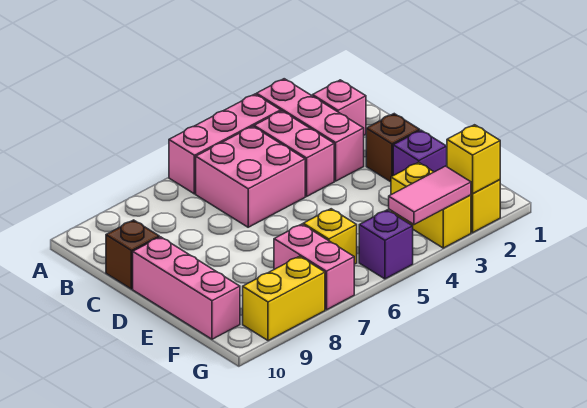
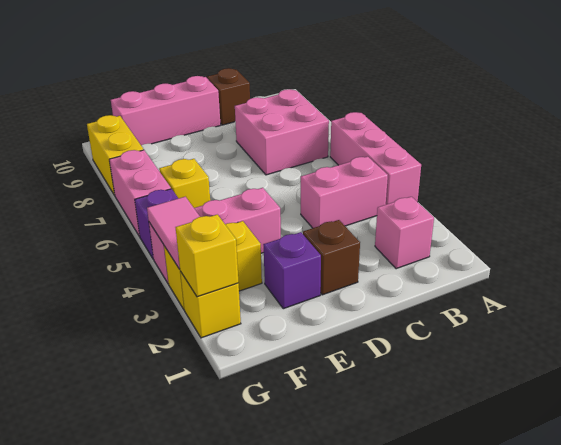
pink brick A3:C3 level 1 -> pink brick E4:G4 level 1
pink brick B5:C6 level 1 -> pink brick B7:C8 level 1
pink brick F7:G7 level 1 -> pink brick G6:G7 level 1

